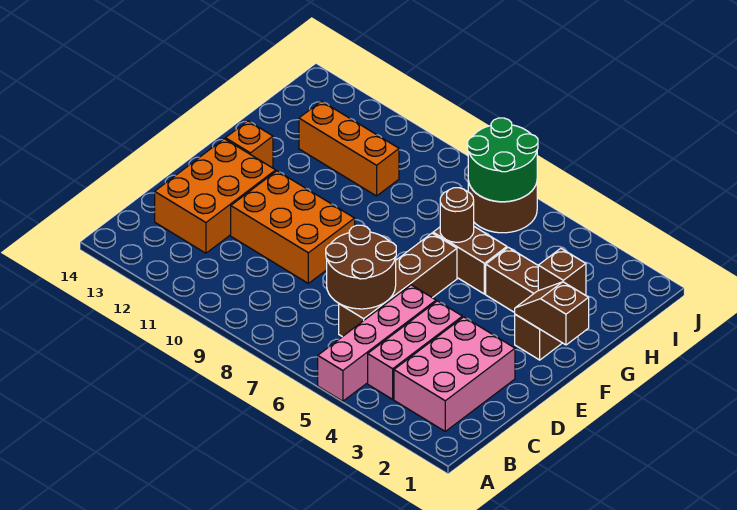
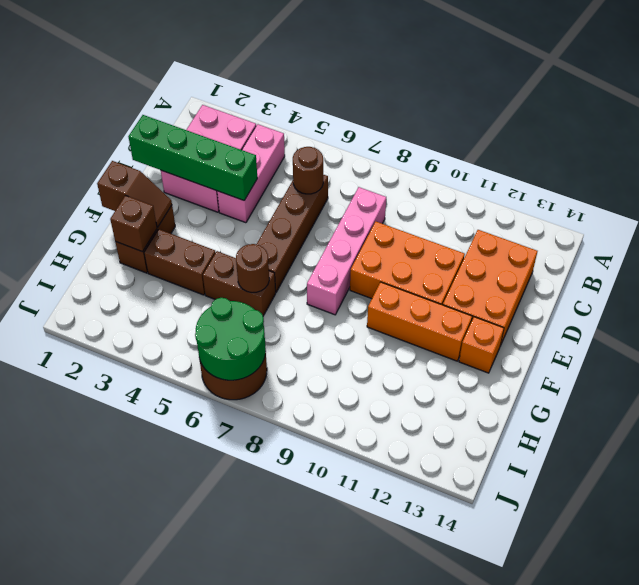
pink brick A5:D5 level 1 -> pink brick C8:F8 level 1
brown round brick C6:D7 level 2 -> brown round brick C6 level 2
none -> green brick D1:D4 level 2
orange brick H10:H12 level 1 -> orange brick F10:F12 level 1

